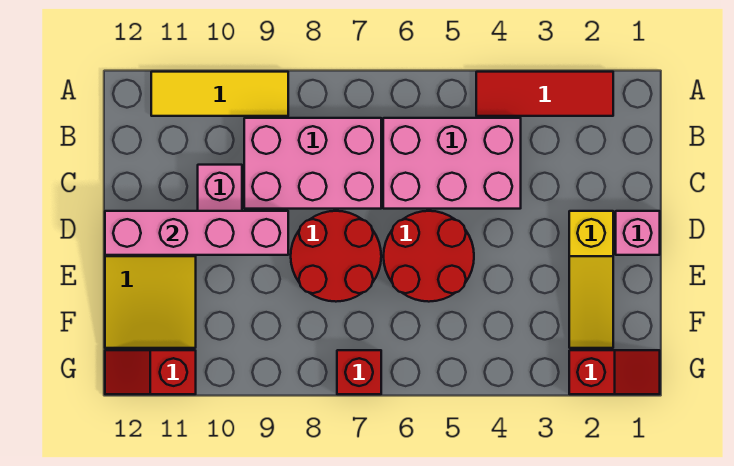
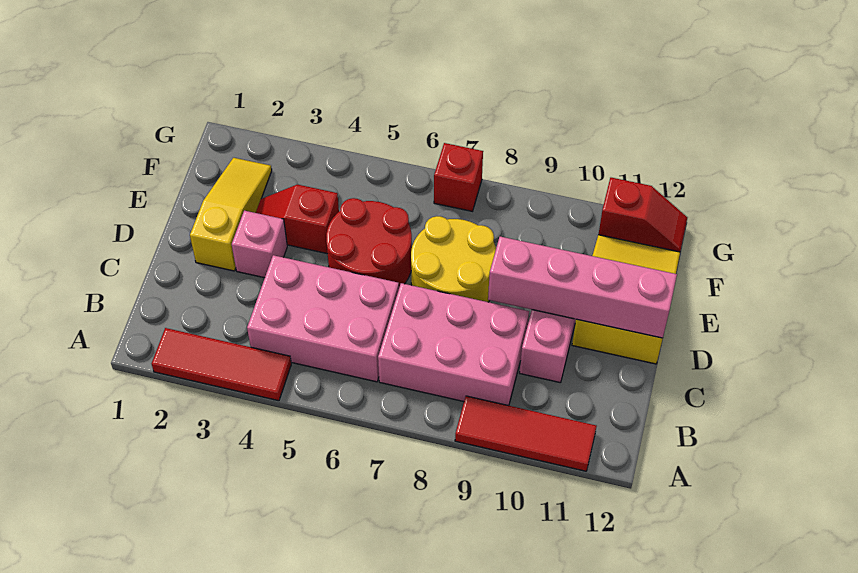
yellow tile A9:A11 level 1 -> red tile A9:A11 level 1
pink brick D1 level 1 -> pink brick D3 level 1
red round brick D7:E8 level 1 -> yellow round brick D7:E8 level 1
red slope G1:G2 level 1 top 2 -> red slope E3:E4 level 1 top 4

